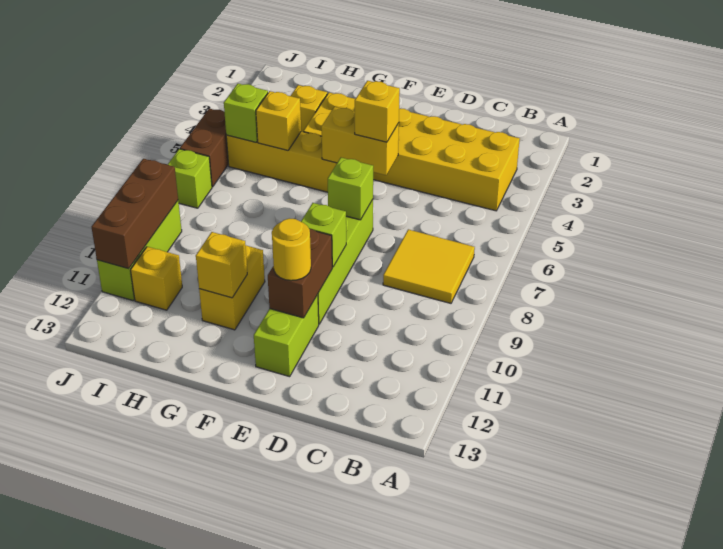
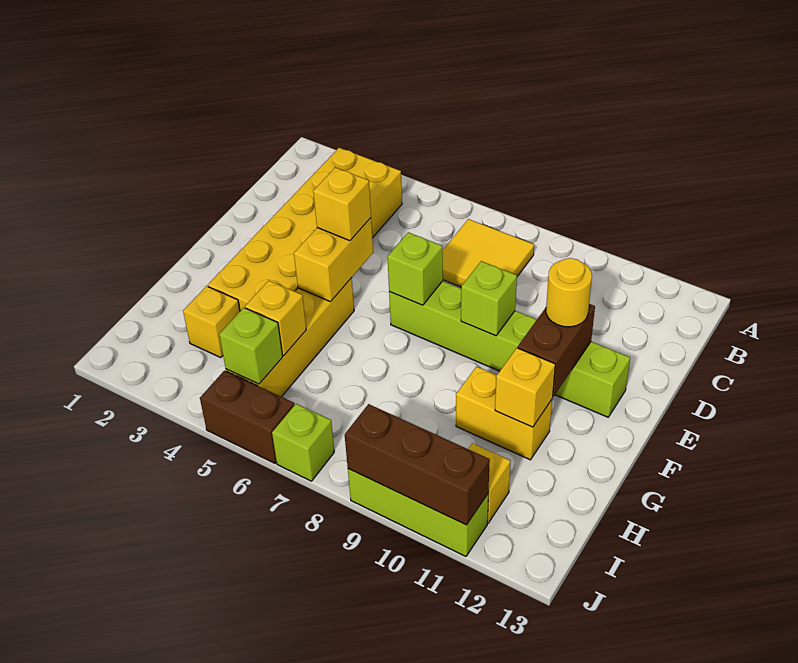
brown brick E10:E11 level 2 -> brown brick E11:F11 level 2

